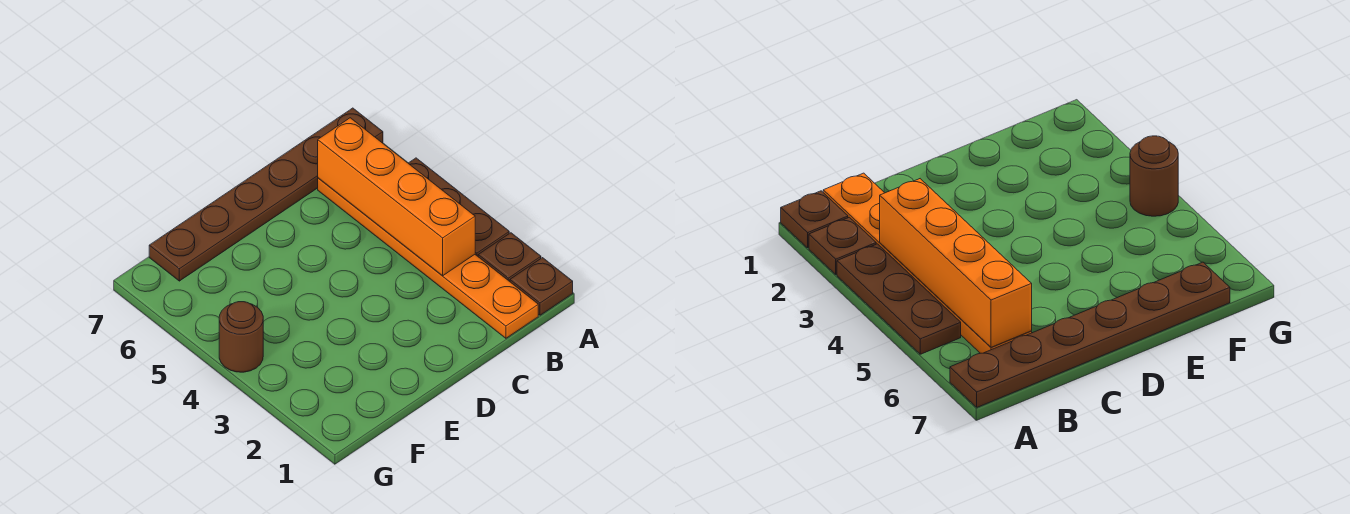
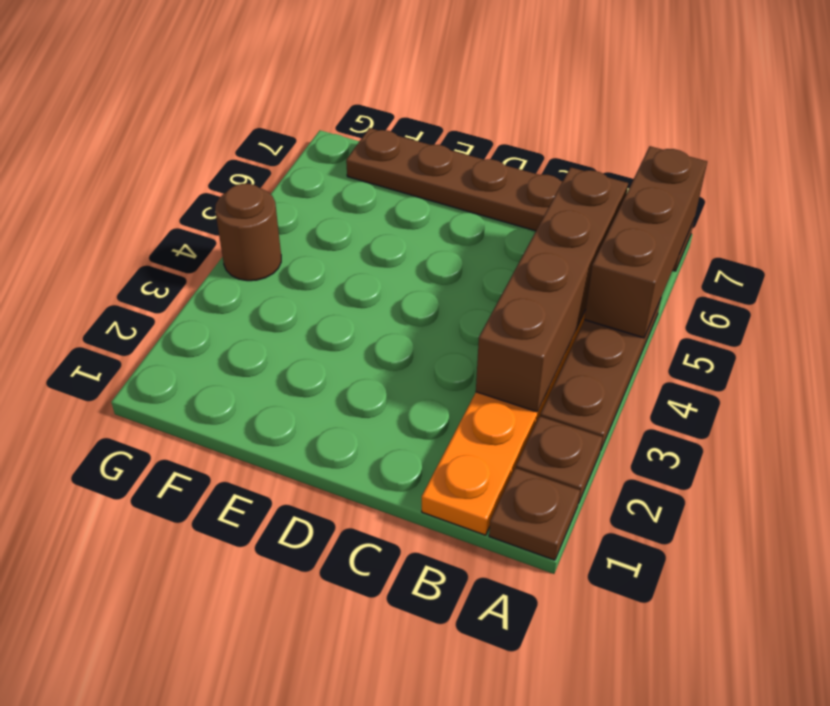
none -> brown brick A5:A7 level 2
orange brick B3:B6 level 2 -> brown brick B3:B6 level 2

